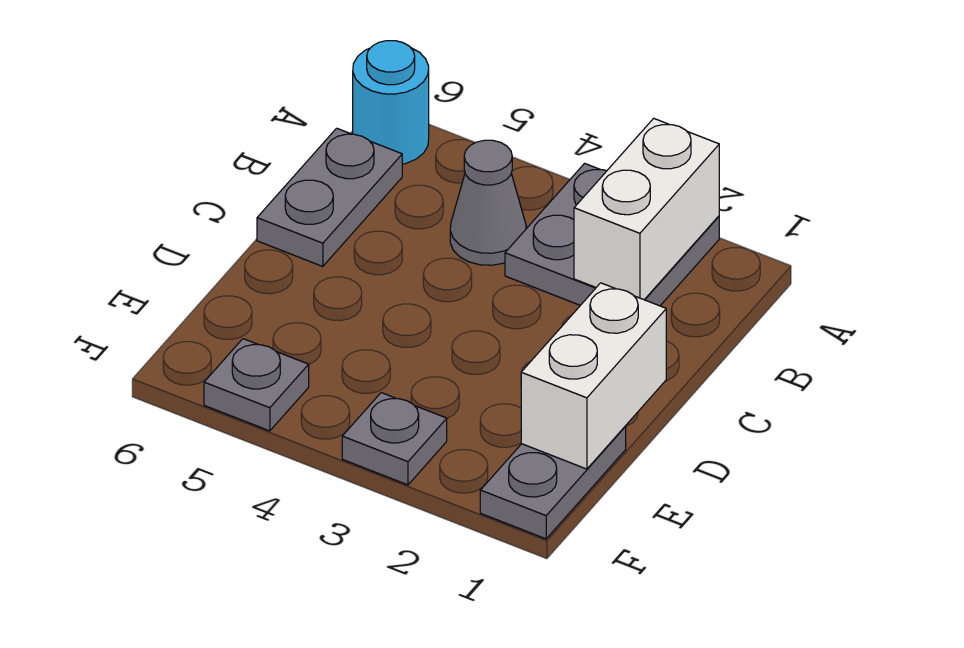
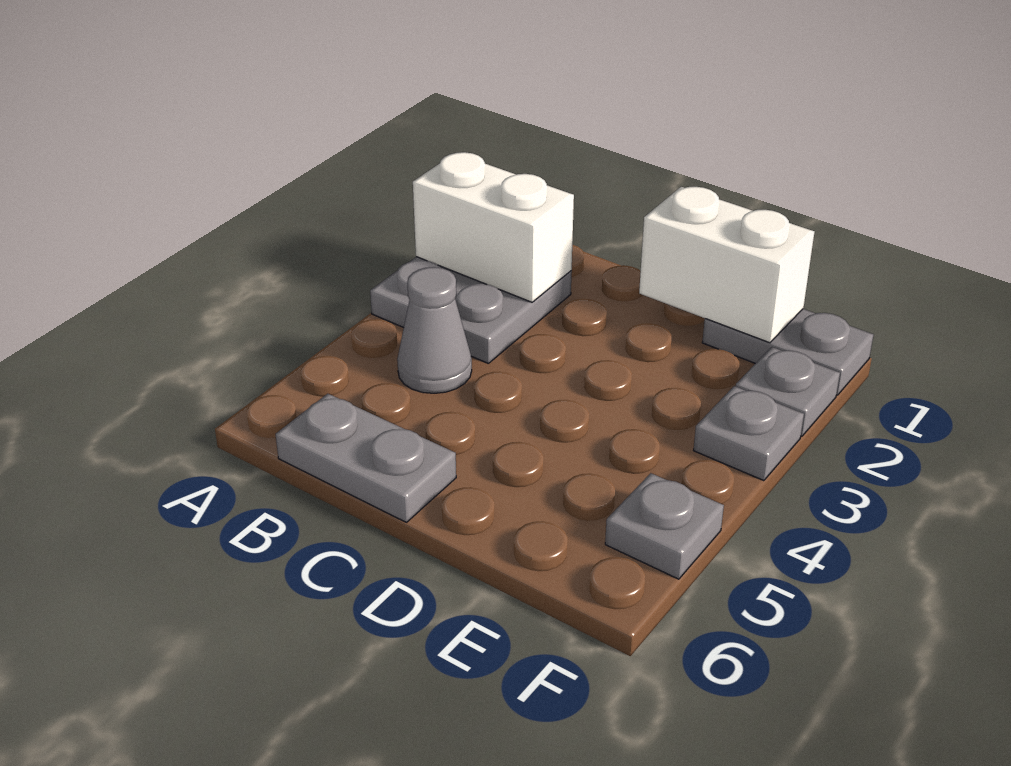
cyan round brick A6 level 1 -> none
none -> grey plate F2 level 1

